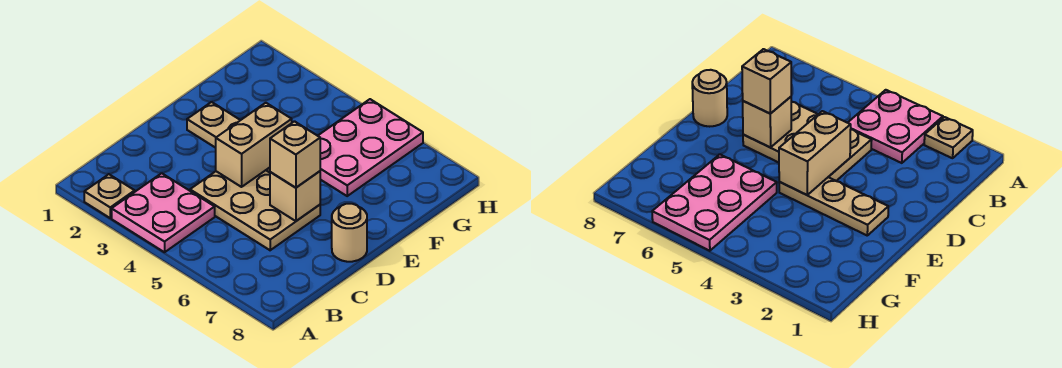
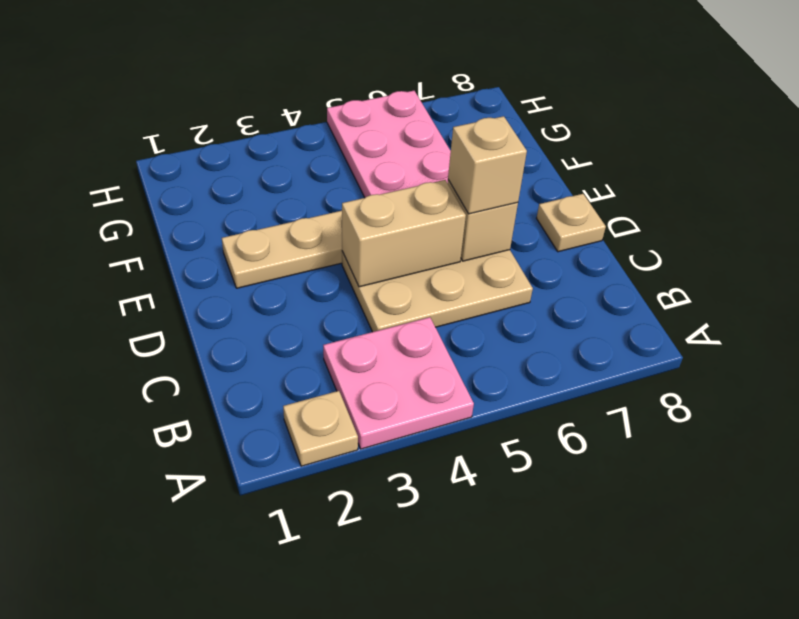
tan brick D4:E4 level 2 -> tan brick D4:D5 level 2
tan round brick D8 level 1 -> tan plate D8 level 1

